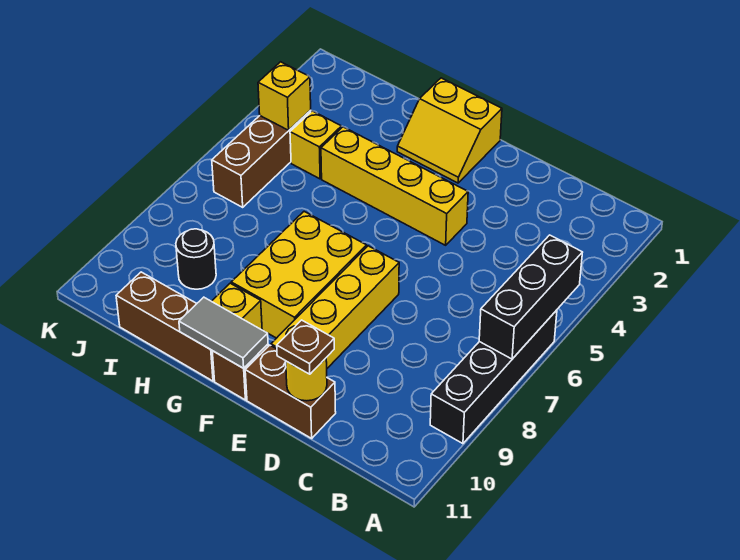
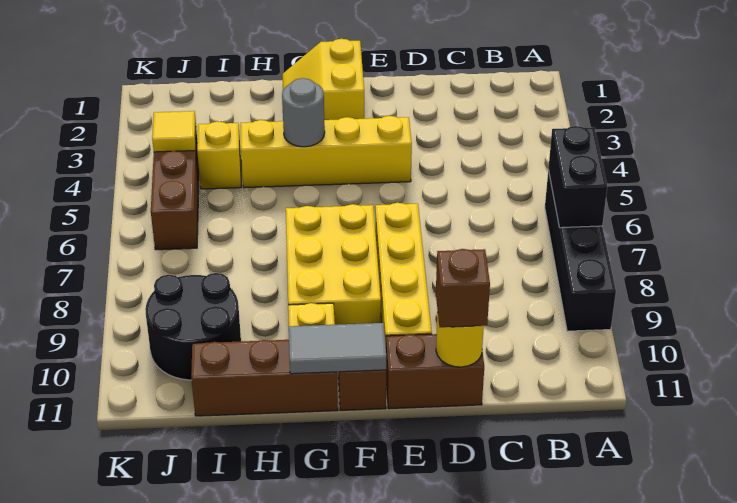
black brick A5:A7 level 2 -> black brick A6:A7 level 2
brown plate D11 level 3 -> brown brick D11 level 3
yellow slope F1:G2 level 1 top 1 -> yellow slope F1:G2 level 1 top F
none -> grey round brick G4 level 2
black round brick I9 level 1 -> black round brick I9:J10 level 1
yellow brick J4 level 2 -> yellow tile J4 level 2

